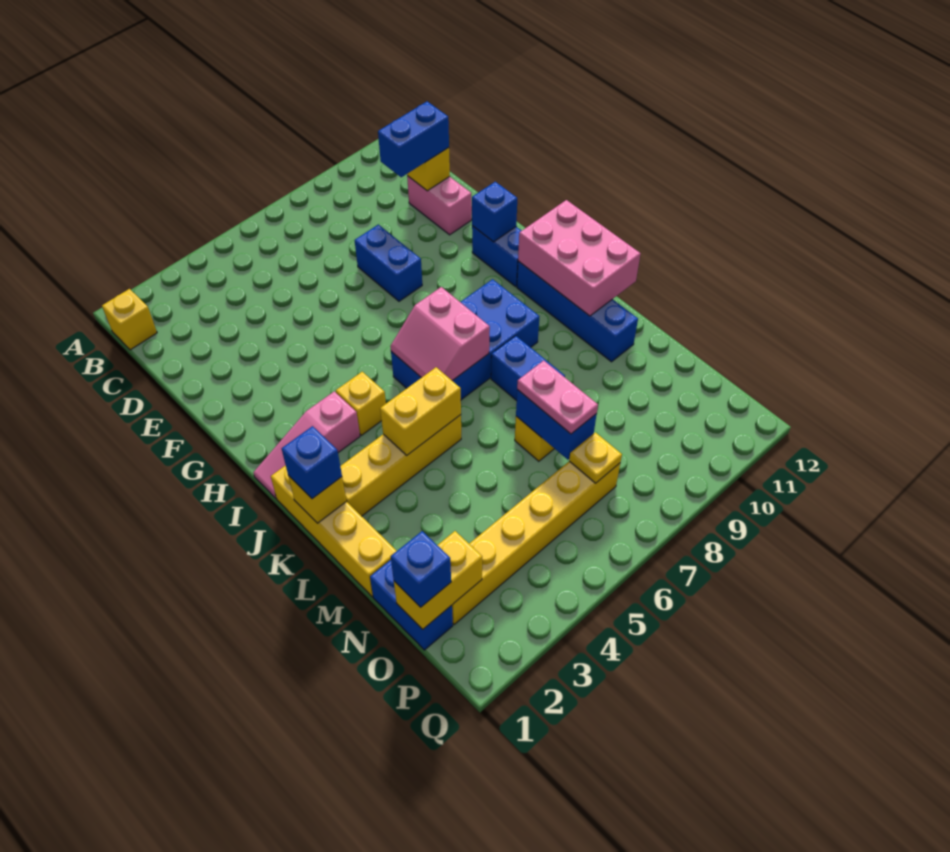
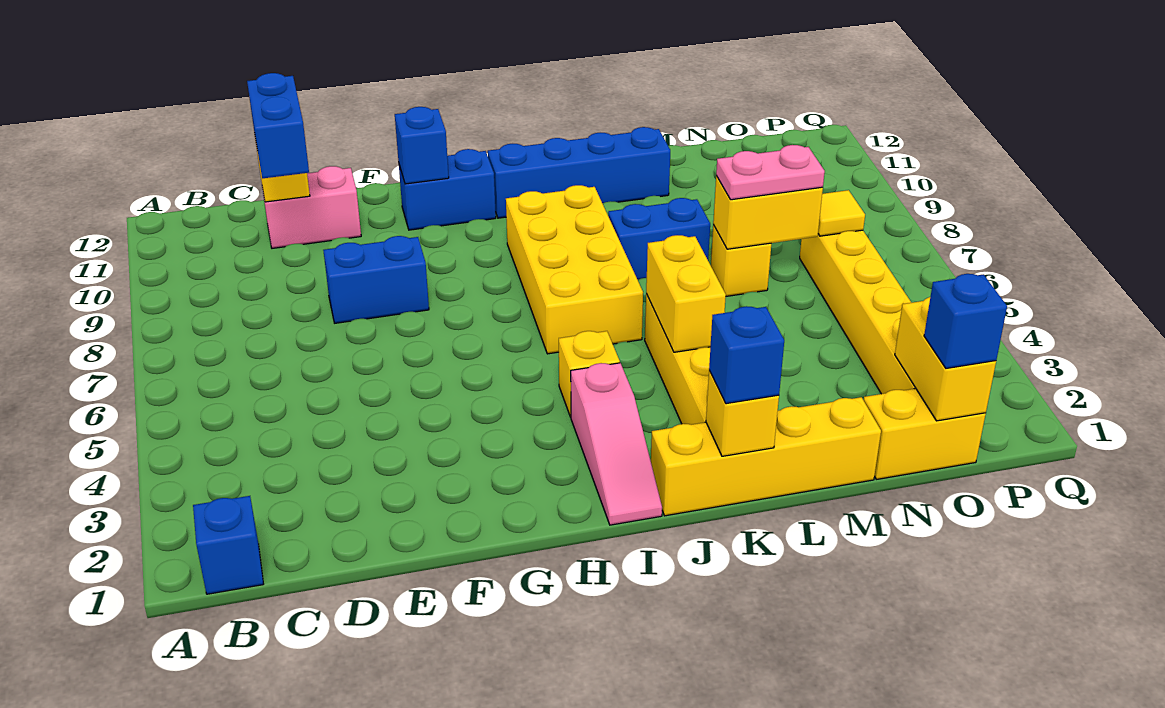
yellow brick B1 level 1 -> blue brick B1 level 1
blue brick I6:J9 level 1 -> yellow brick I6:J9 level 1
pink slope I6:J7 level 2 top 7 -> none
pink brick I11:K12 level 2 -> none
blue brick M7:N7 level 2 -> yellow brick M7:N7 level 2
blue brick N1:O1 level 1 -> yellow brick N1:O1 level 1
yellow plate O7 level 2 -> yellow tile O7 level 2

